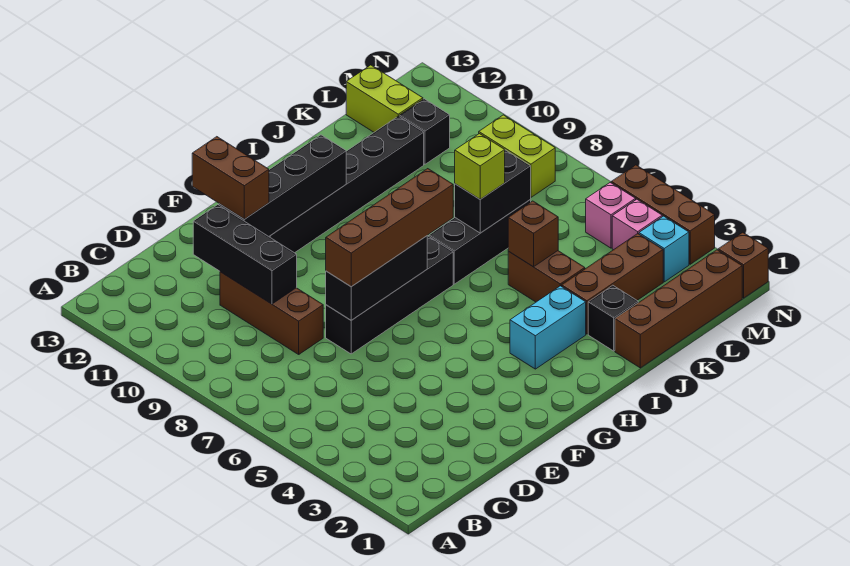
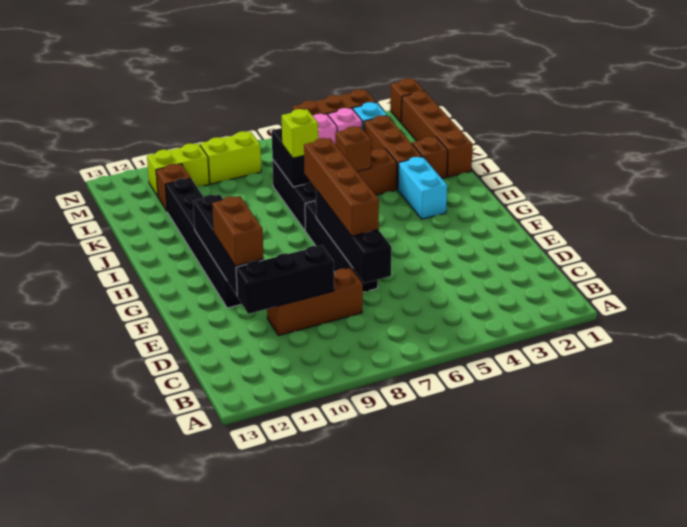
black brick E7:G7 level 2 -> black brick D7:G7 level 2
brown brick E11:E12 level 3 -> brown brick E11:F11 level 3
black brick J2 level 1 -> brown brick J2 level 1
black brick L11 level 1 -> brown brick L11 level 1
lime brick L12:L13 level 1 -> lime brick M10:M11 level 1

